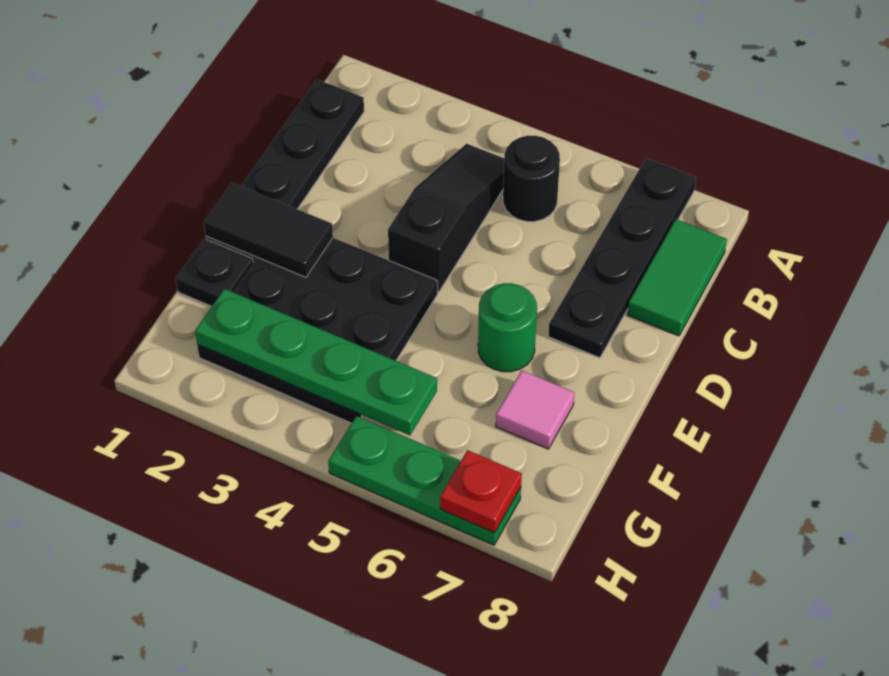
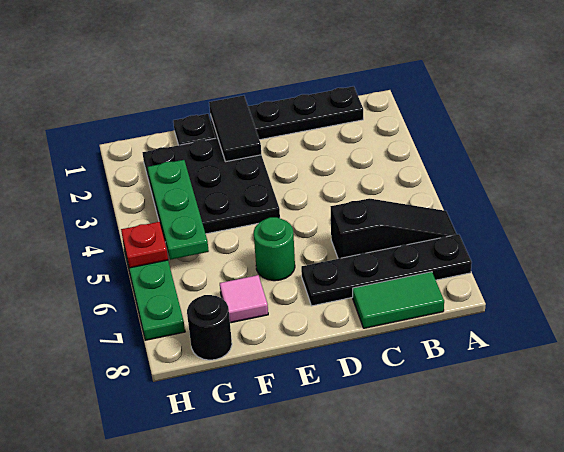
black slope B4:D4 level 1 top D -> black slope A6:C6 level 1 top C
black round brick B5 level 1 -> black round brick G8 level 1
green plate G2:G5 level 2 -> green plate G3:G5 level 2
red plate H7 level 2 -> red plate H5 level 2

